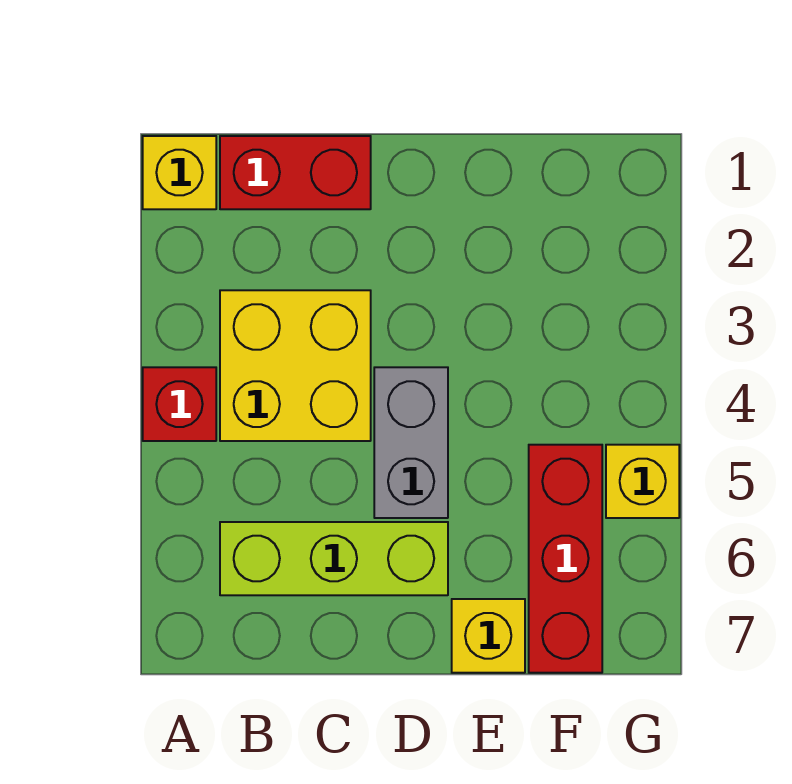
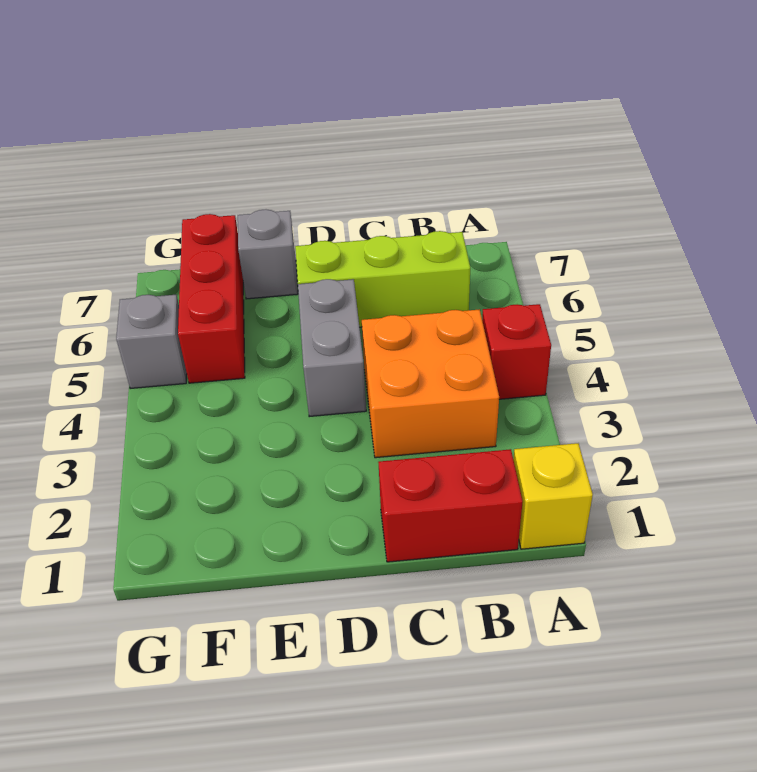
yellow brick B3:C4 level 1 -> orange brick B3:C4 level 1
yellow brick E7 level 1 -> grey brick E7 level 1
yellow brick G5 level 1 -> grey brick G5 level 1

